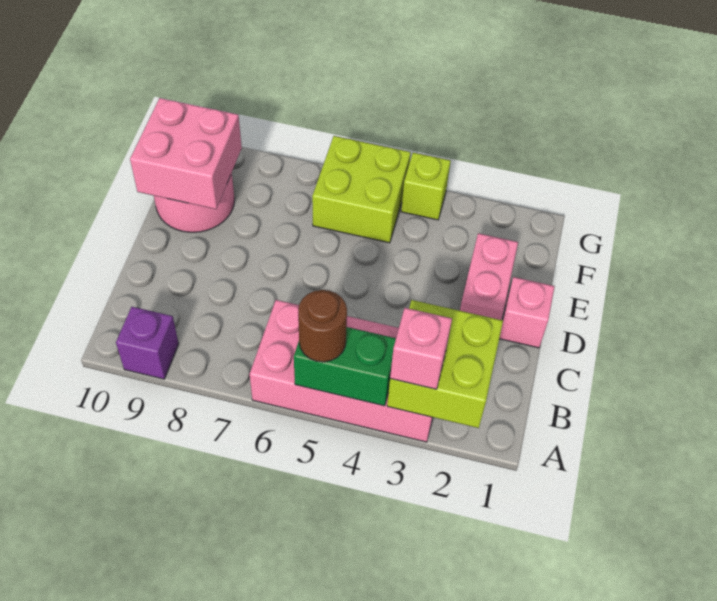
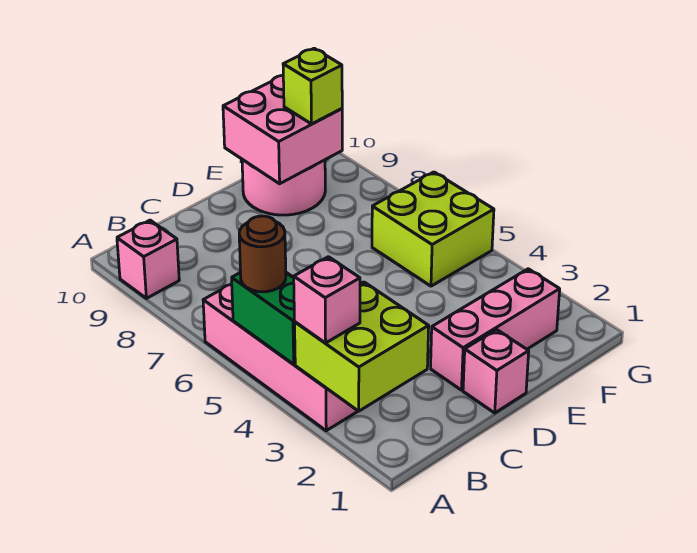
purple brick A9 level 1 -> pink brick A9 level 1
pink brick D2:E2 level 1 -> pink brick D2:F2 level 1
lime brick G4 level 1 -> lime brick F9 level 3

